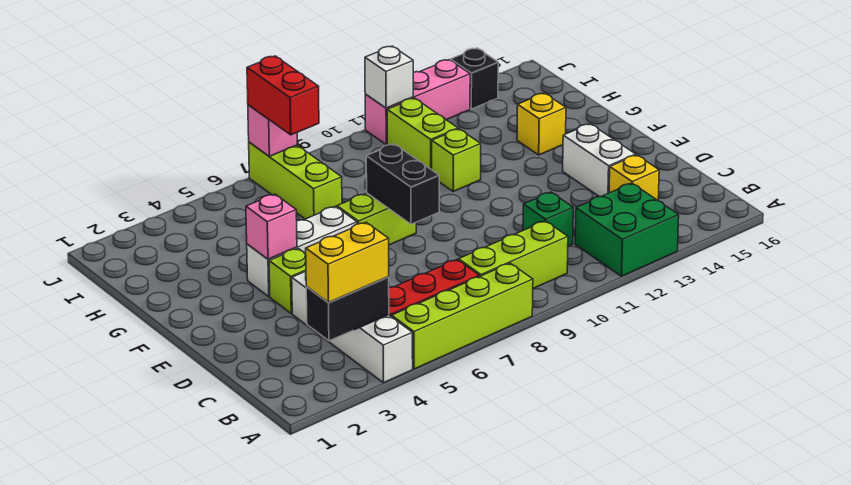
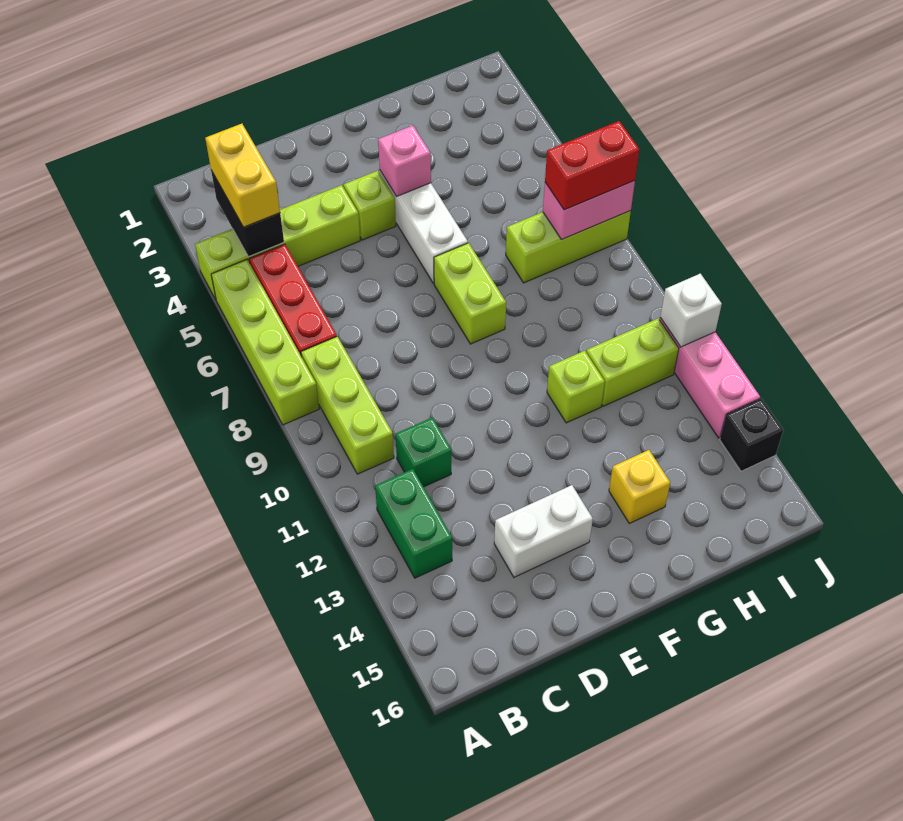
white brick A4:D4 level 1 -> lime brick A4:D4 level 1
green brick A12:B13 level 1 -> green brick B12:B13 level 1
yellow brick C14 level 1 -> none
black brick E8:F8 level 2 -> none
pink brick J7 level 2 -> pink brick I7:J7 level 2

